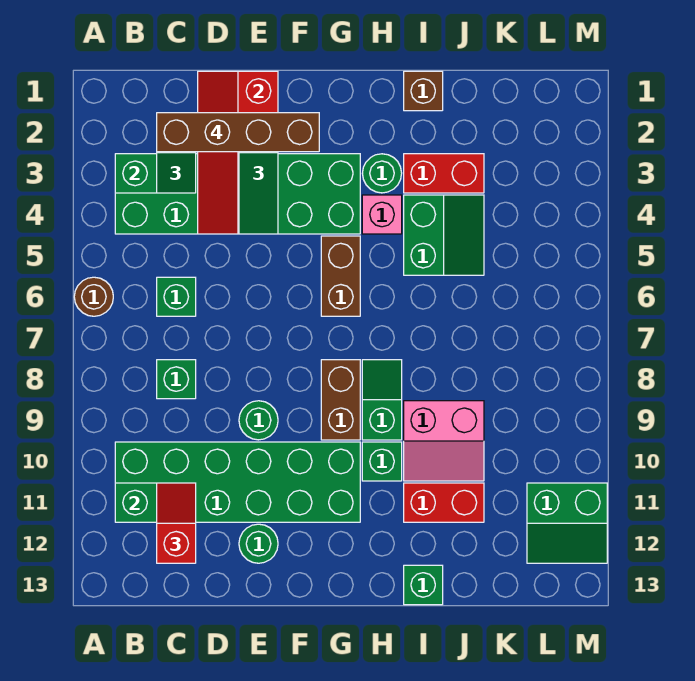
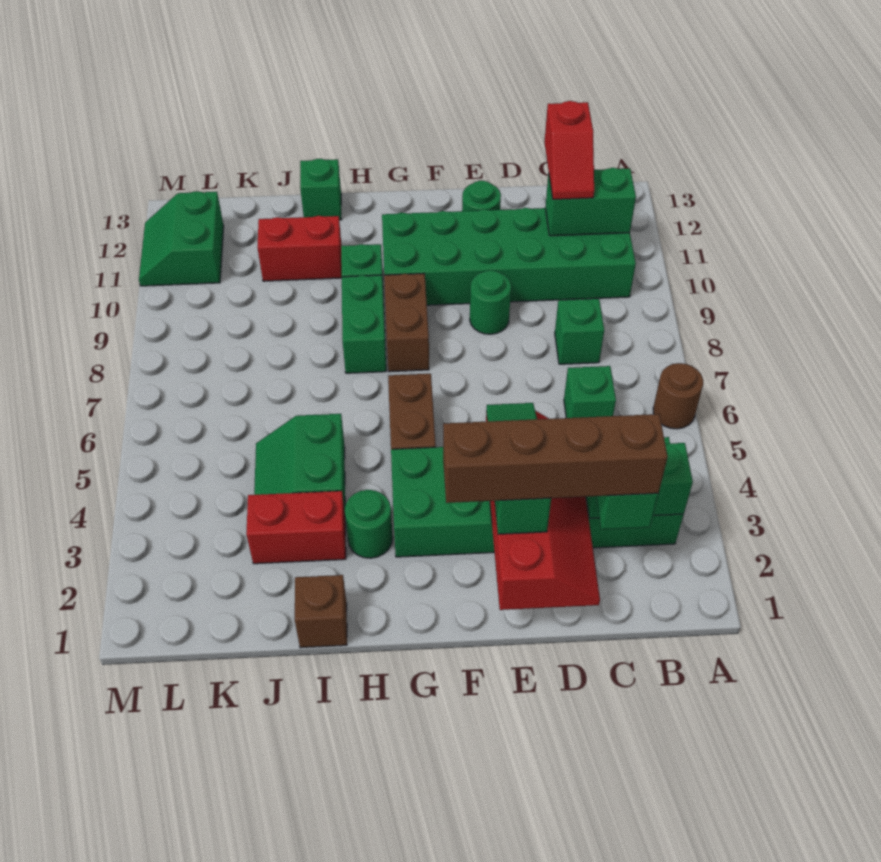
pink brick H4 level 1 -> none
green slope H8:H9 level 1 top 9 -> green brick H8:H9 level 1
pink slope I9:J10 level 1 top 9 -> none
green slope L11:M12 level 1 top 11 -> green slope L11:M12 level 1 top L

